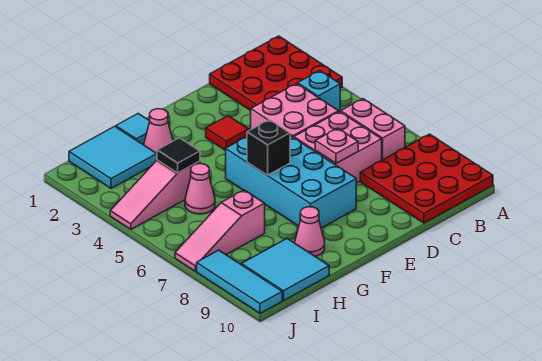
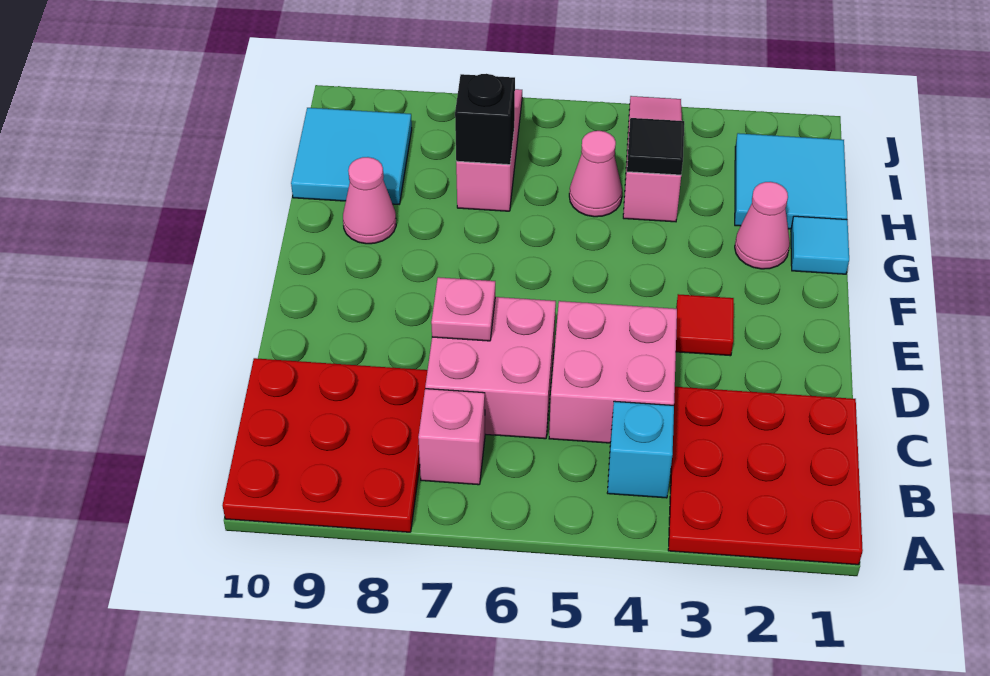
pink brick B6:B7 level 1 -> pink brick B7 level 1
cyan brick E5:F8 level 1 -> none
black brick F6 level 2 -> black brick H7 level 2
cyan tile J8:J10 level 1 -> none

